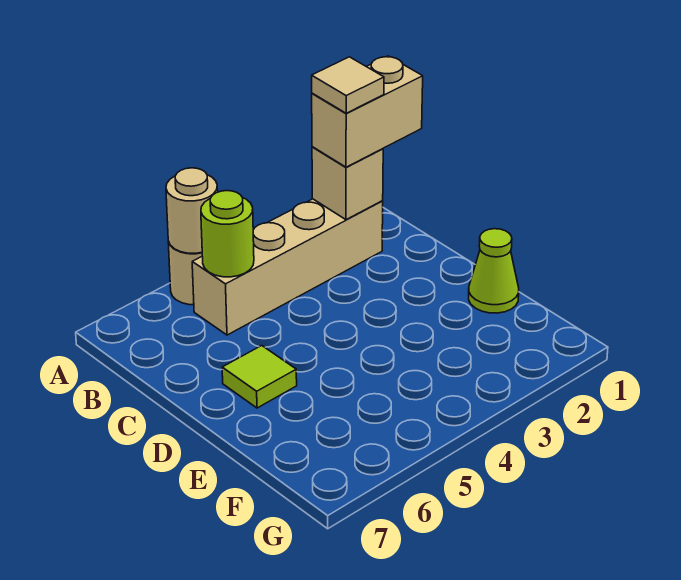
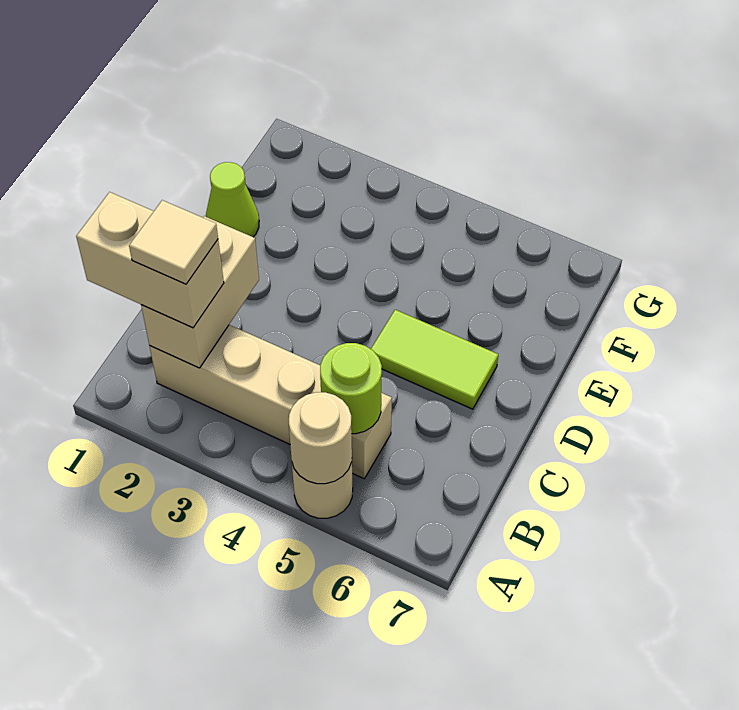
tan brick B2 level 2 -> tan brick B2:C2 level 2
lime tile D6 level 1 -> lime tile D5:D6 level 1

